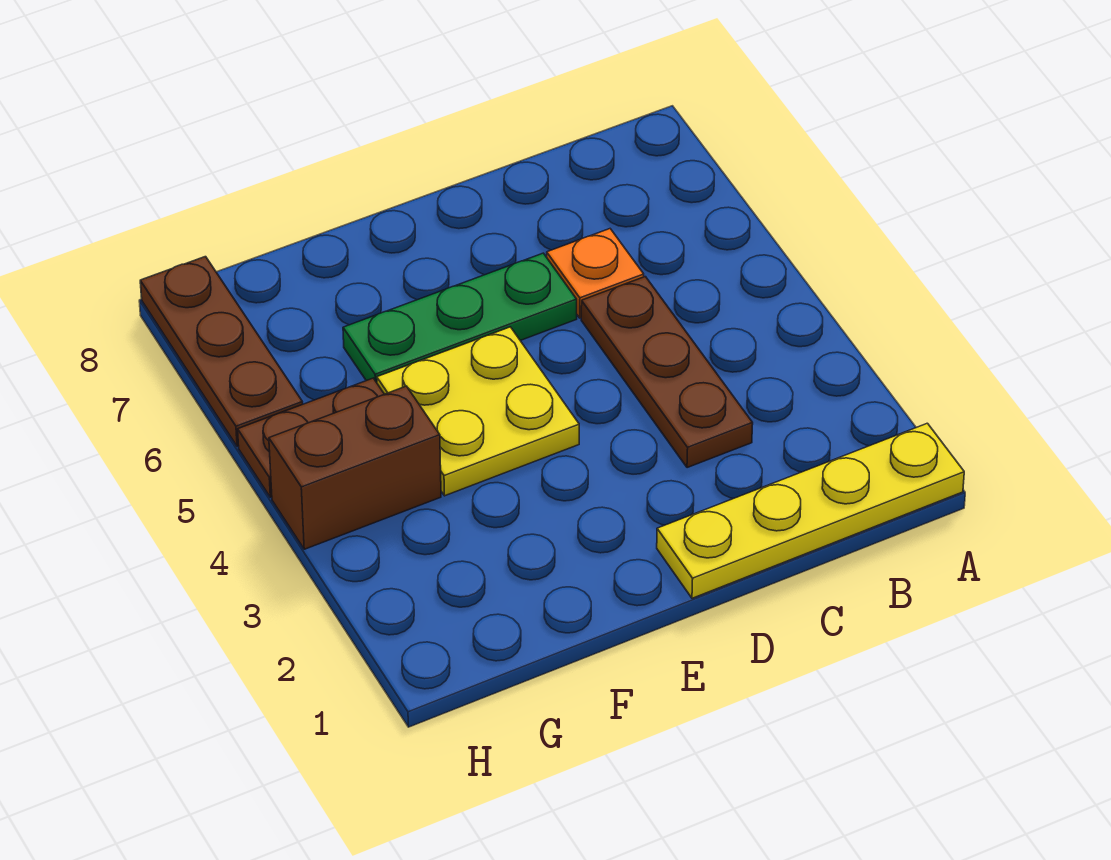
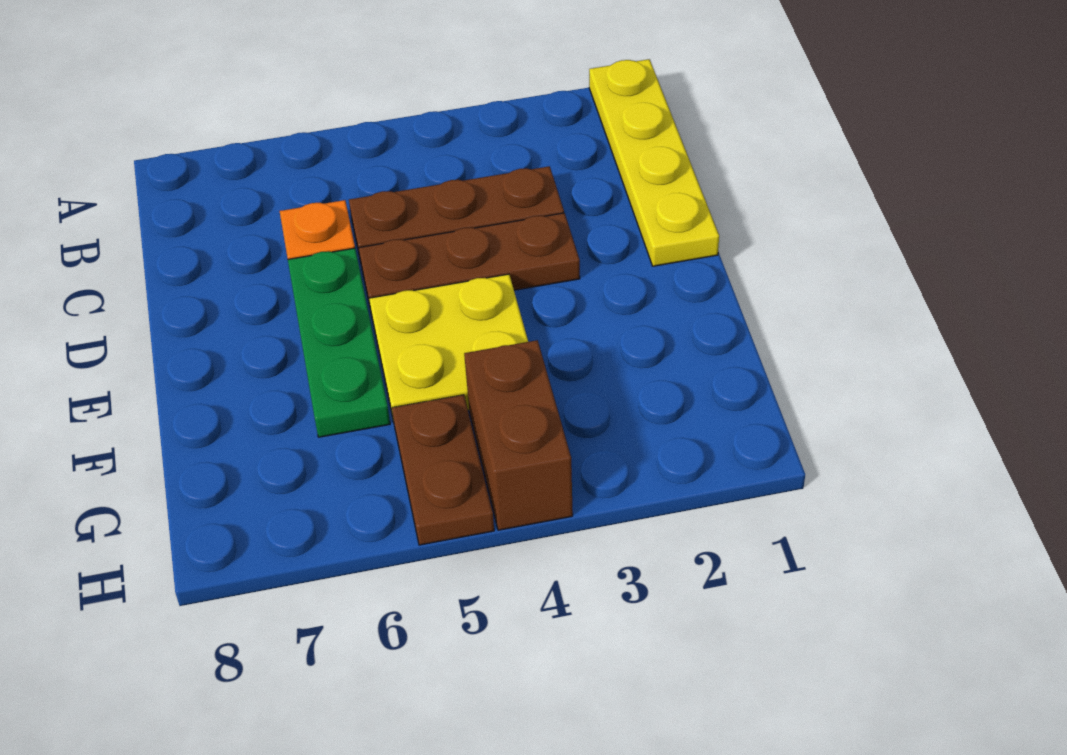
brown plate H6:H8 level 1 -> brown plate D3:D5 level 1

